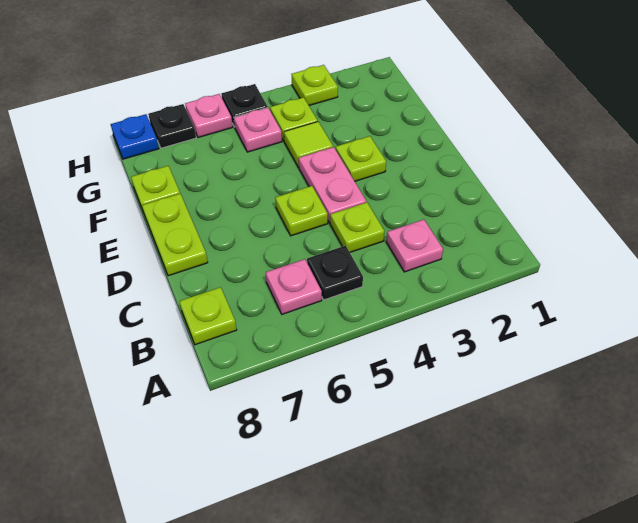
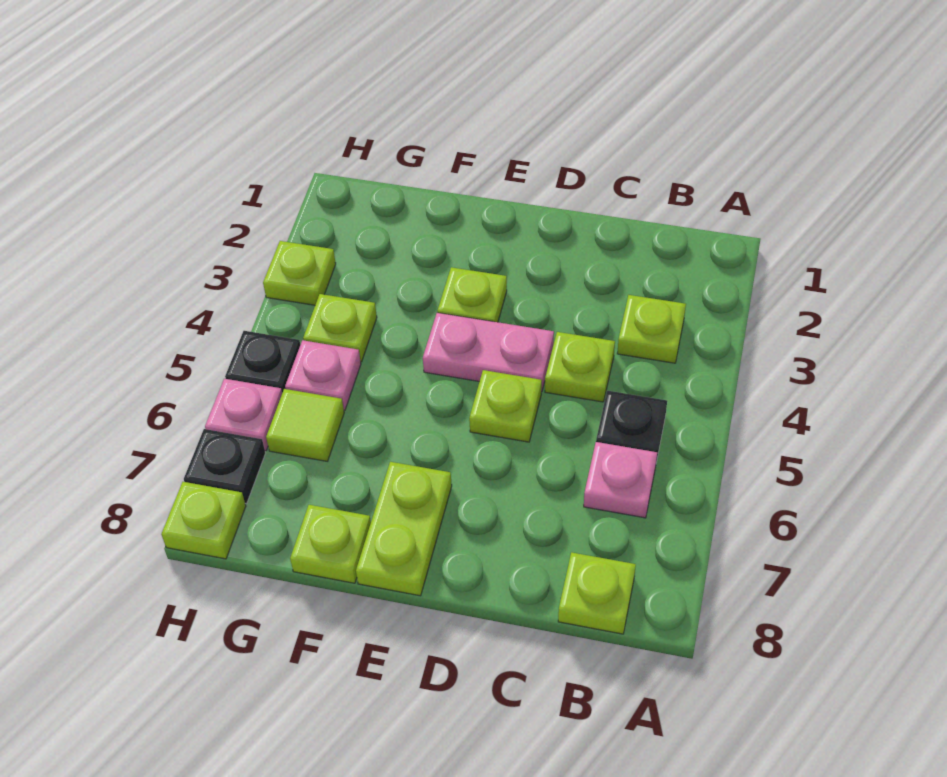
pink plate B3 level 1 -> lime plate B3 level 1
lime plate D8:E8 level 1 -> lime plate E7:E8 level 1
lime tile F4 level 1 -> lime tile G6 level 1
blue plate H8 level 1 -> lime plate H8 level 1

